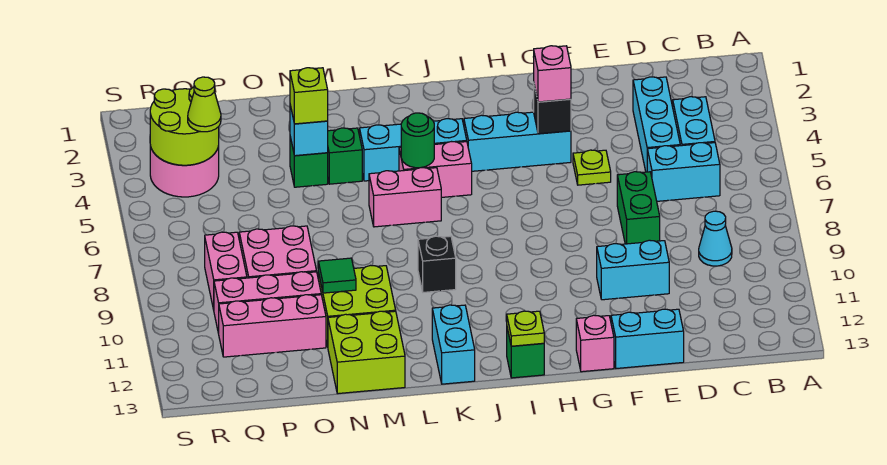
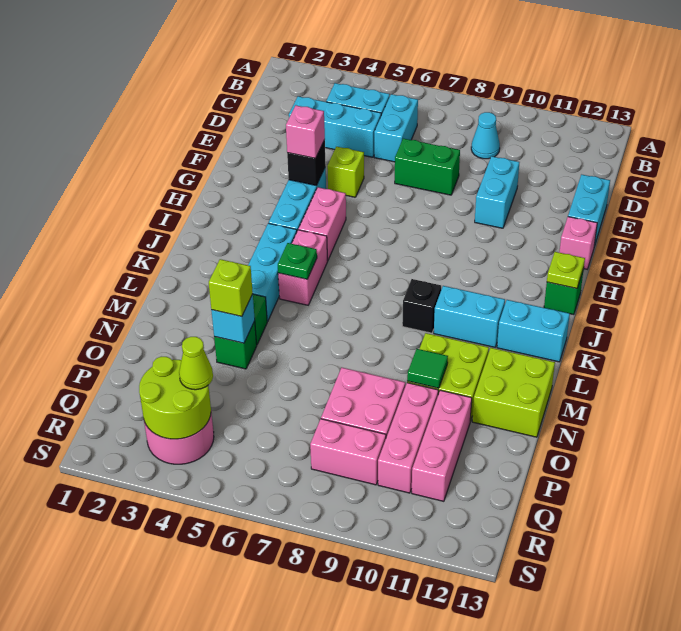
lime plate F5 level 1 -> lime brick F5 level 1
green round brick K5 level 2 -> green plate K5 level 2
pink brick K6:L6 level 1 -> pink brick H5:I5 level 1
none -> cyan brick K10:K11 level 1

